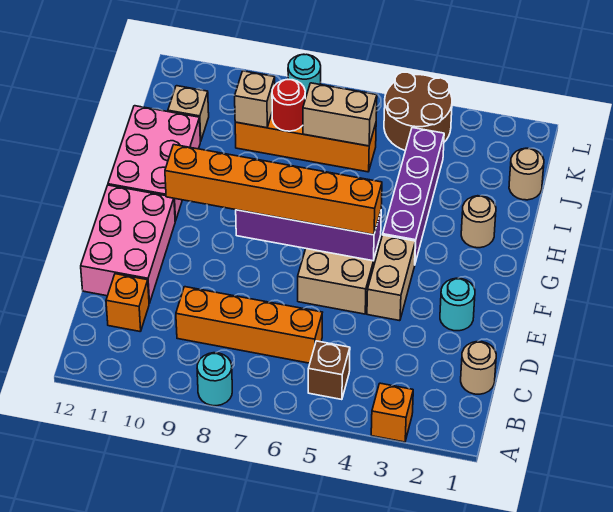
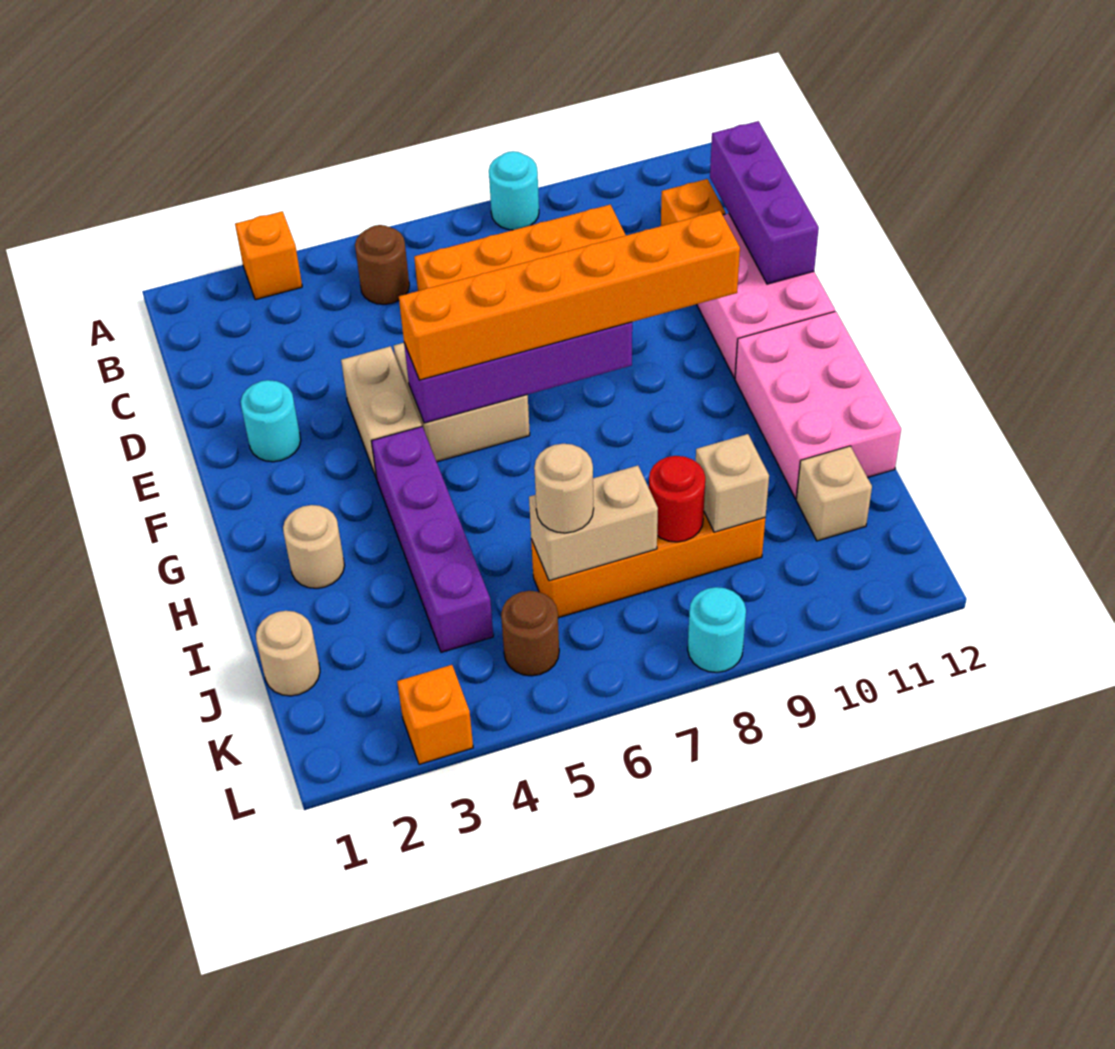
brown brick B5 level 1 -> brown round brick B5 level 1
tan round brick C1 level 1 -> tan round brick J6 level 3
none -> purple brick C12:E12 level 2
brown round brick K4:L5 level 1 -> brown round brick K5 level 1
none -> orange brick L3 level 1

